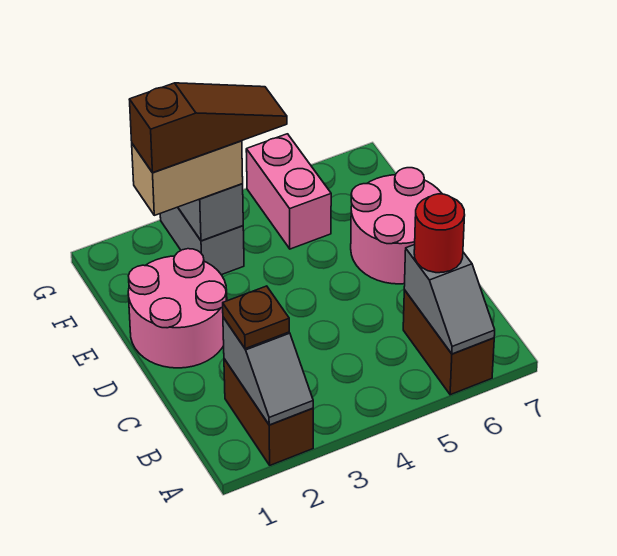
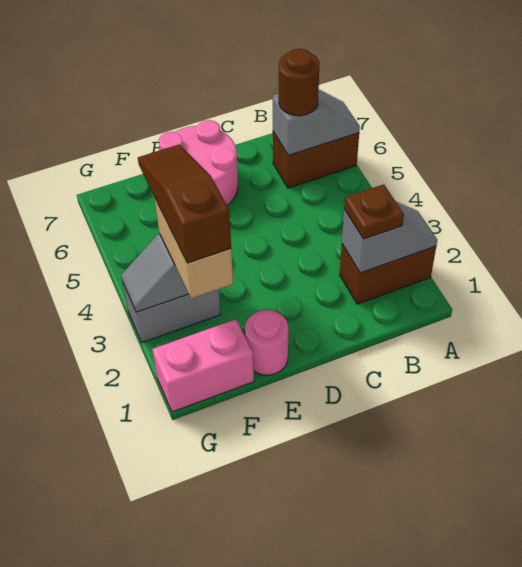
red round brick B6 level 3 -> brown round brick B6 level 3
pink round brick D1:E2 level 1 -> pink round brick E1 level 1
pink brick F5:G5 level 1 -> pink brick F1:G1 level 1

